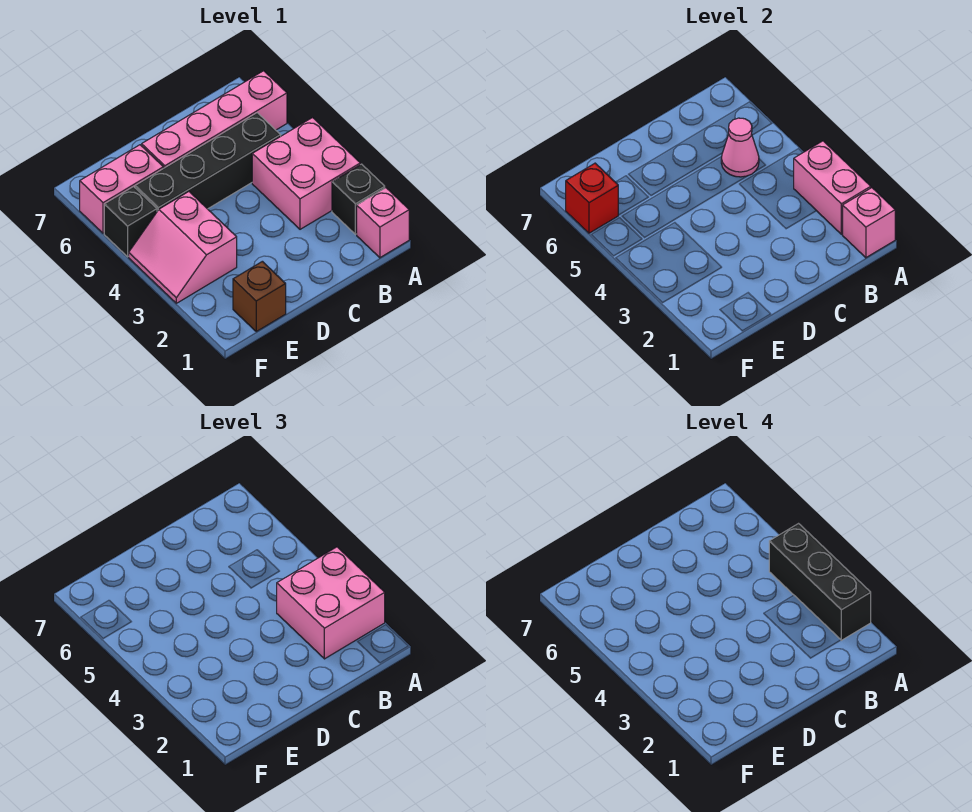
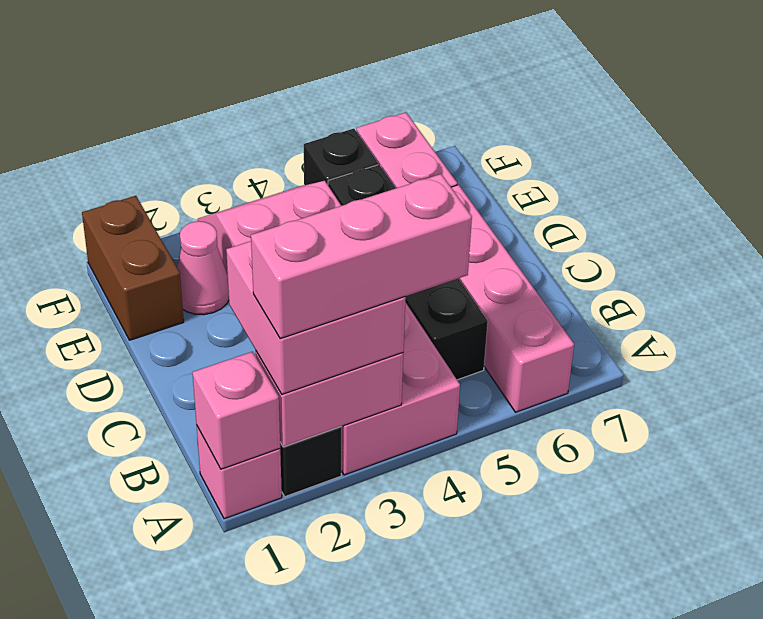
black brick A2:A4 level 4 -> pink brick A2:A4 level 4
pink cone B5 level 2 -> pink cone E2 level 1
brown brick E1 level 1 -> brown brick E1:F1 level 1
red brick F6 level 2 -> none

